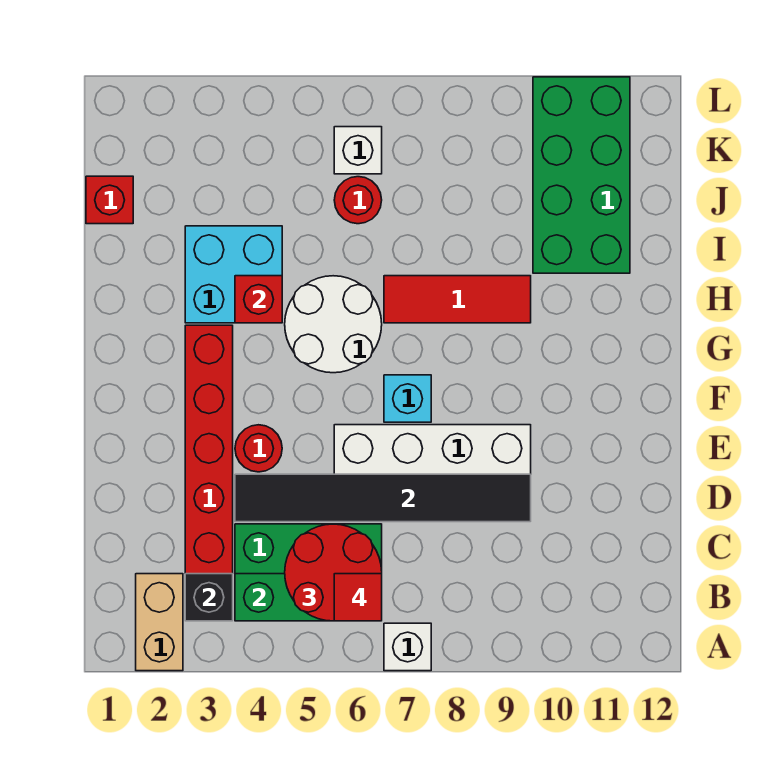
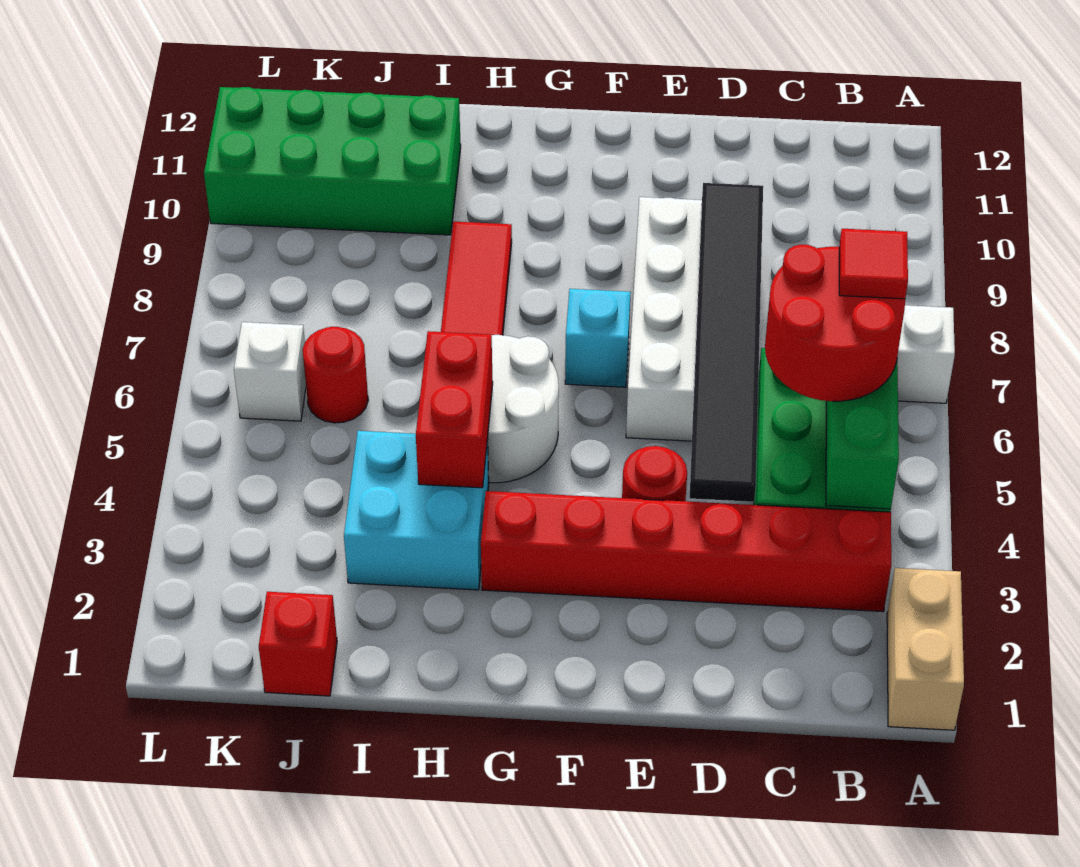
tan brick A2:B2 level 1 -> tan brick A1:A2 level 1
black brick B3 level 2 -> none
red brick H4 level 2 -> red brick H4:H5 level 2

